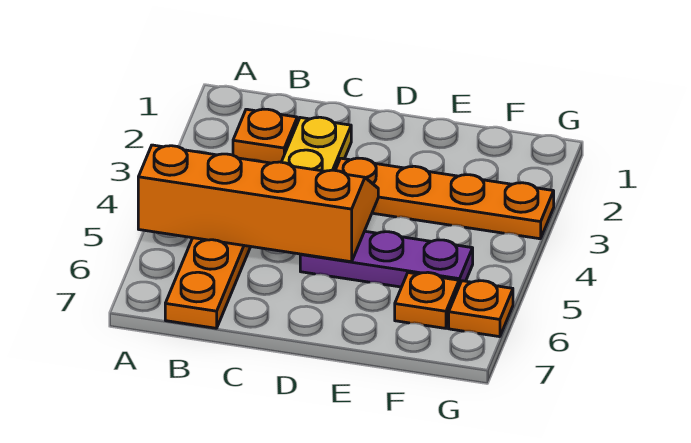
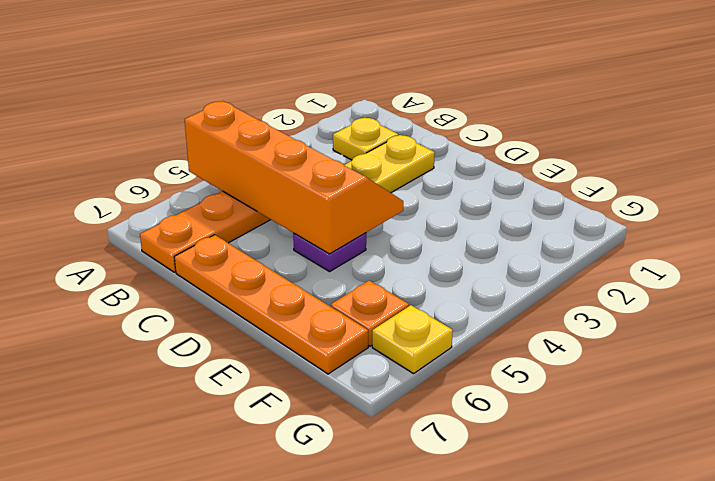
orange plate B2 level 1 -> yellow plate B2 level 1
orange plate D3:G3 level 1 -> orange plate C7:F7 level 1
purple plate D5:F5 level 1 -> purple plate D5 level 1
orange plate G6 level 1 -> yellow plate G6 level 1

